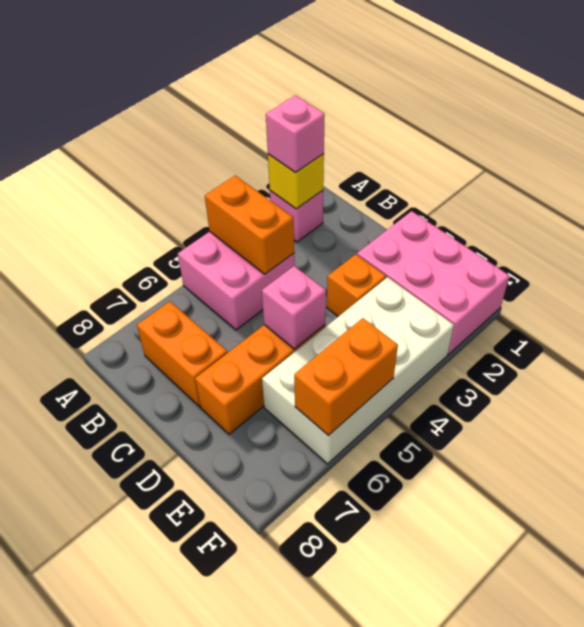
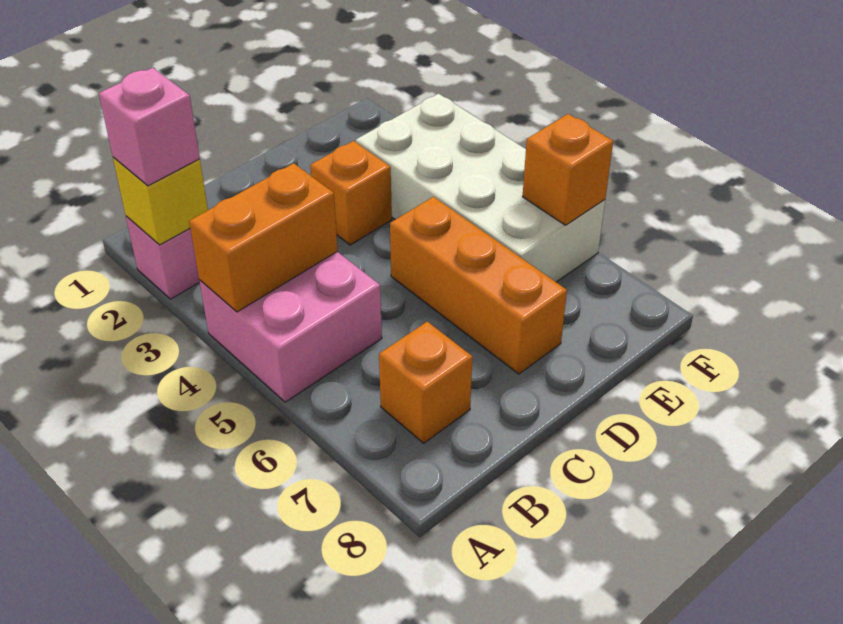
orange brick B7:C7 level 1 -> orange brick B7 level 1
pink brick D1:F2 level 1 -> none
pink brick D5 level 2 -> none
orange brick F5:F6 level 2 -> orange brick F6 level 2

